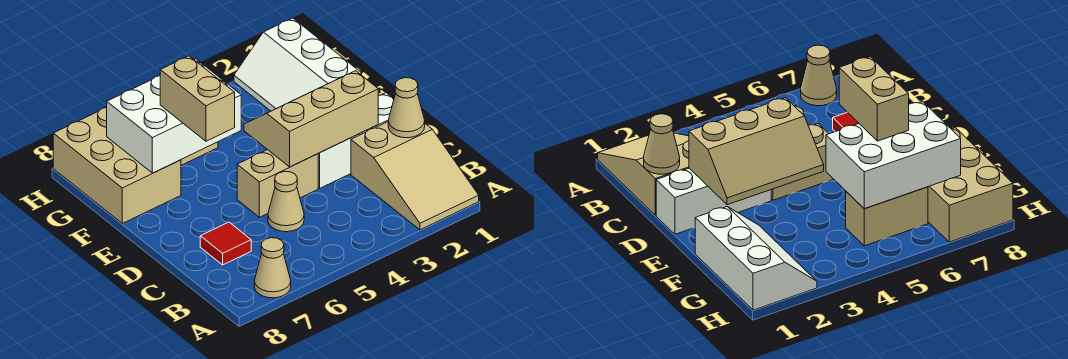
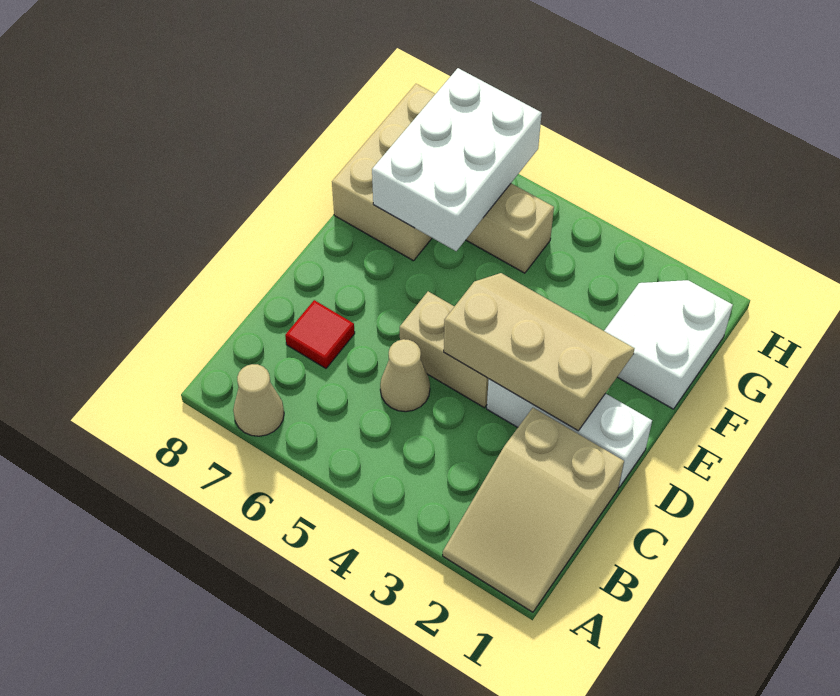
tan cone C1 level 2 -> none
tan brick E6:F6 level 3 -> none
white slope F1:H2 level 1 top 1 -> white slope F1:G2 level 1 top 1
white brick F5:G7 level 2 -> white brick F6:H7 level 2

